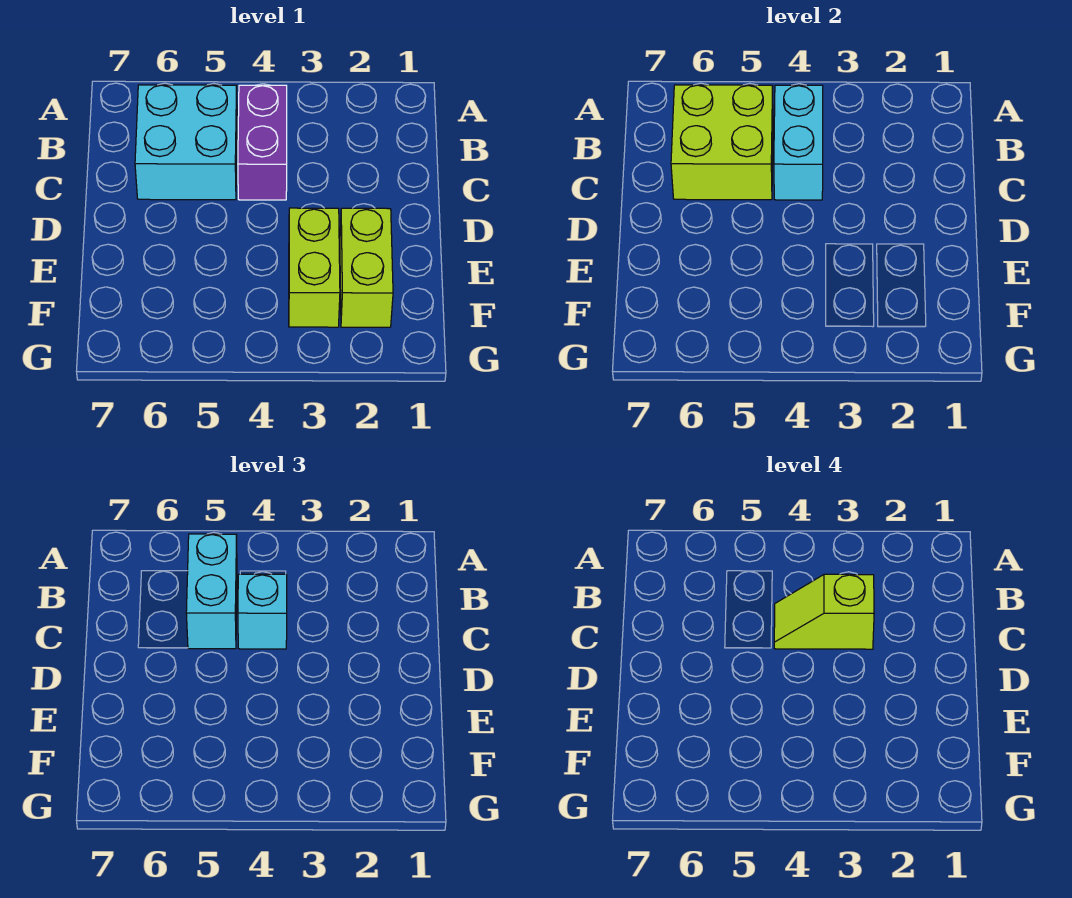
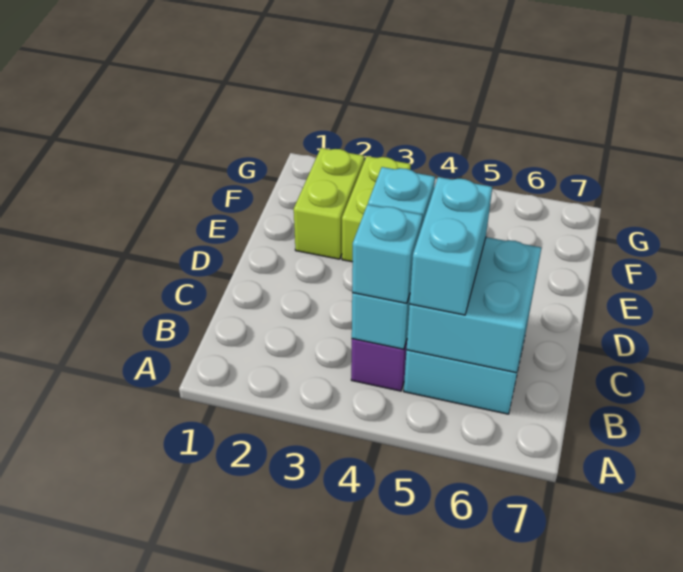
none -> cyan brick B4 level 3
lime brick B5:C6 level 2 -> cyan brick B5:C6 level 2
lime slope C3:C4 level 4 top 3 -> none

